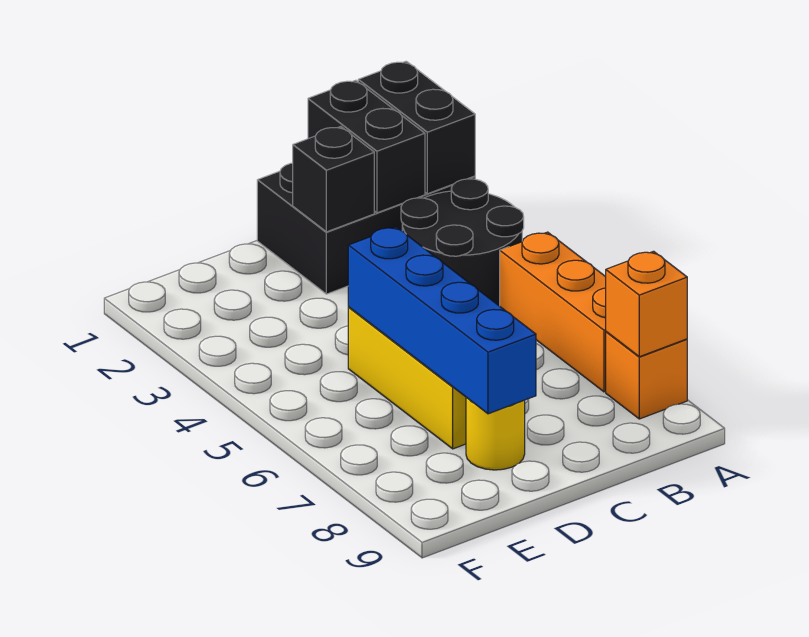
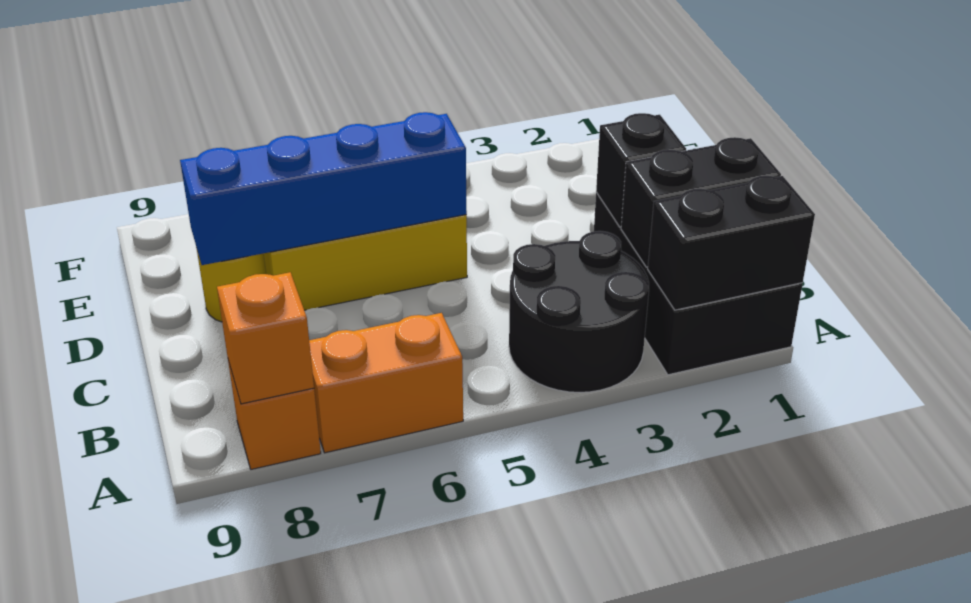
orange brick A5:A7 level 1 -> orange brick A6:A7 level 1

